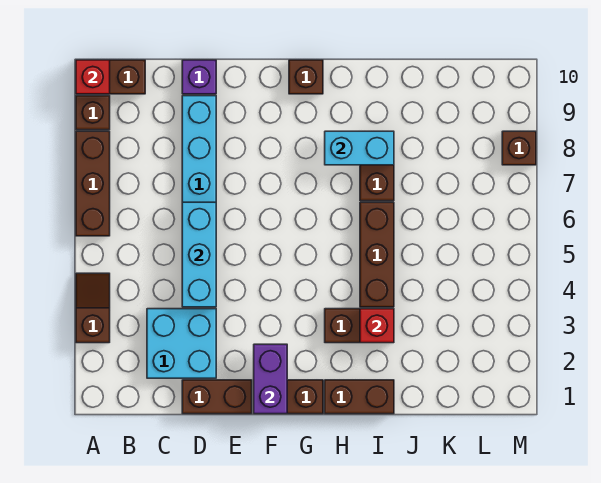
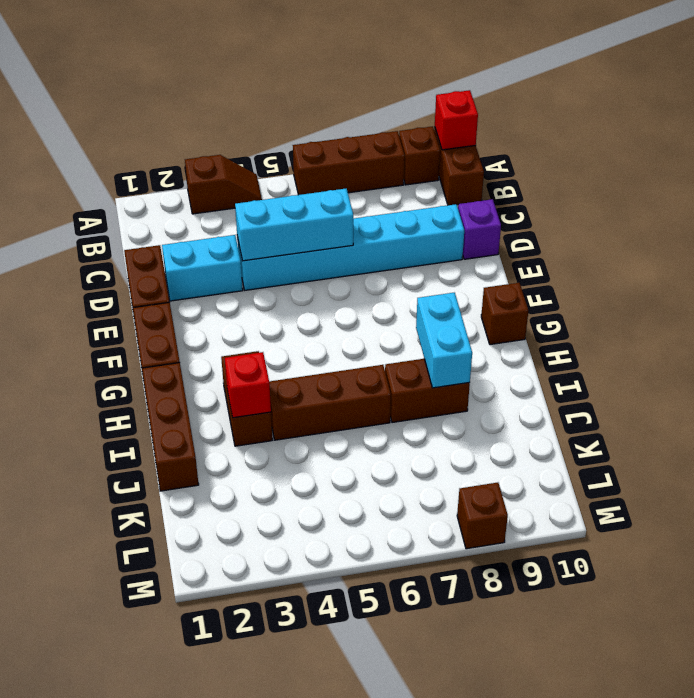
cyan brick C2:D3 level 1 -> cyan brick D2:D3 level 1
purple brick F1:F2 level 2 -> none
brown brick H1:I1 level 1 -> brown brick H1:J1 level 1

